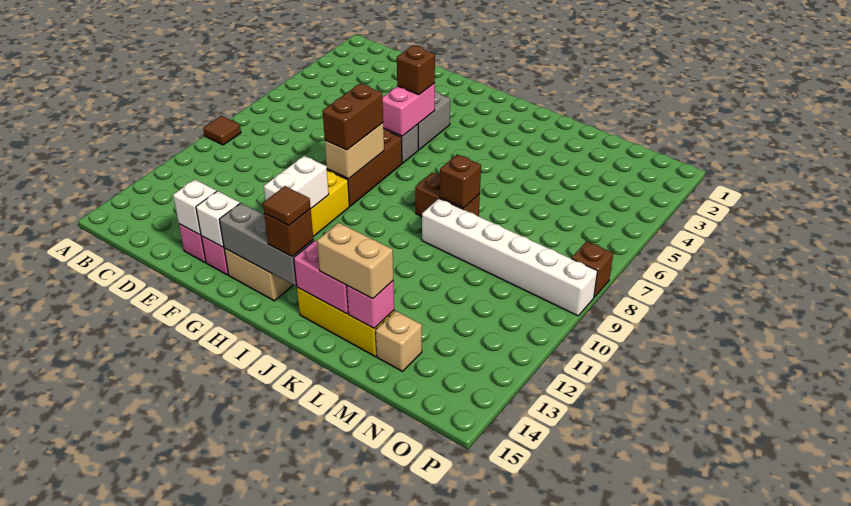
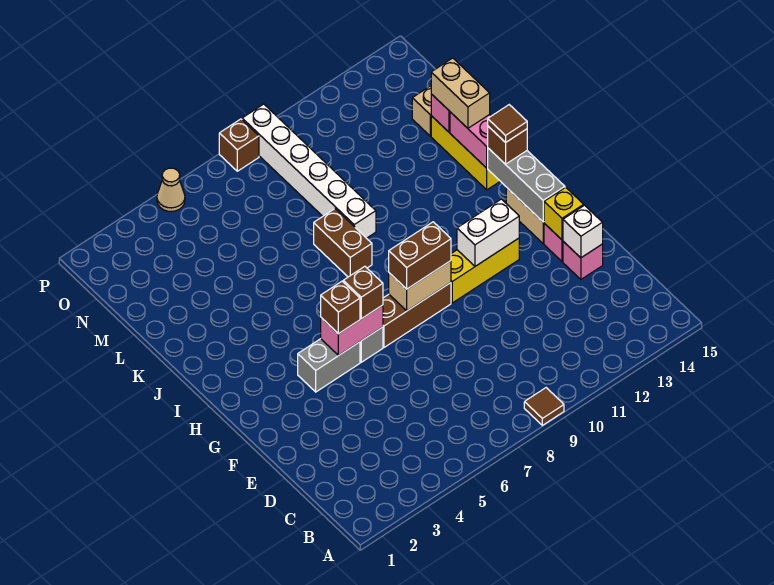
white brick F14 level 2 -> yellow brick F14 level 2
brown brick K8 level 2 -> brown brick G6 level 3
none -> tan cone P5 level 1

